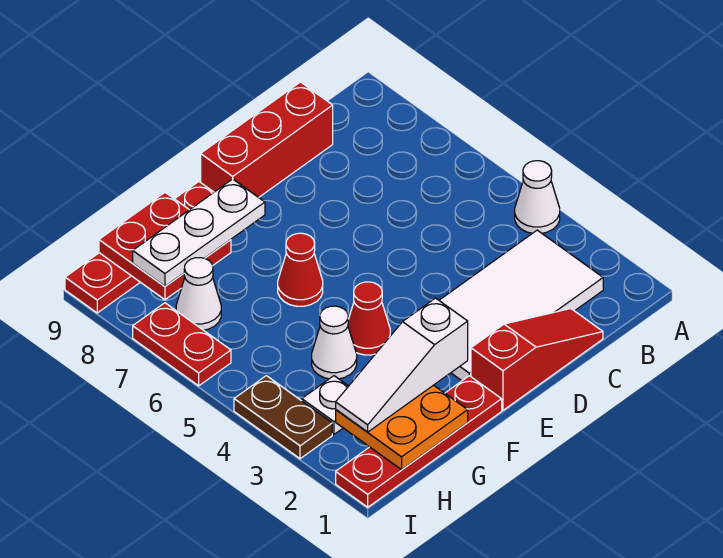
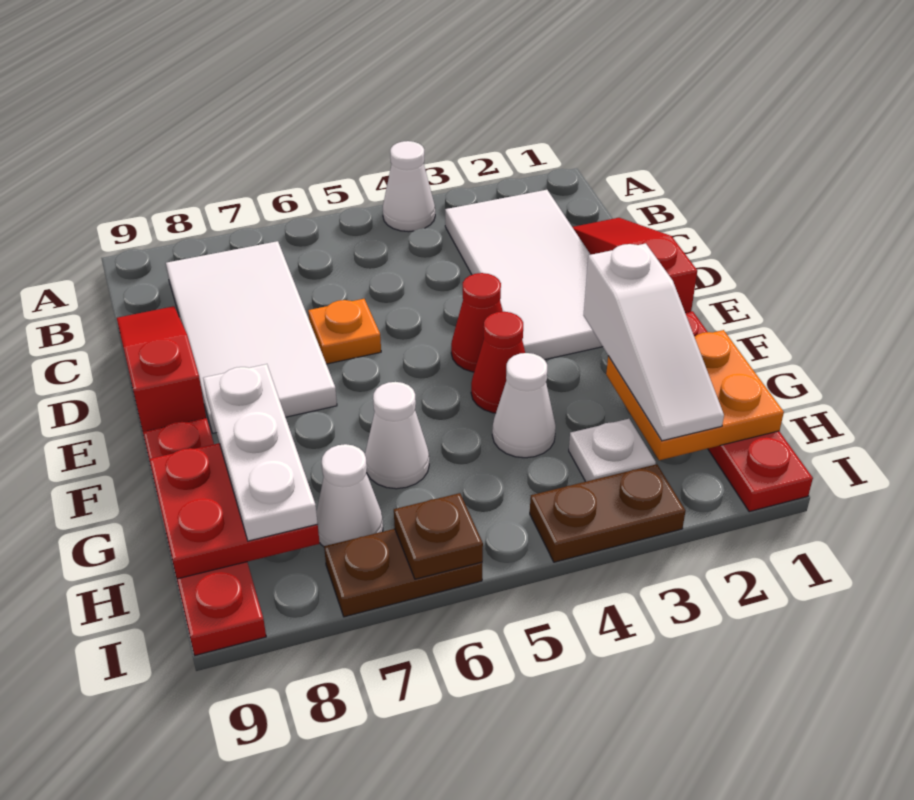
none -> white tile B7:E8 level 1
red brick C9:E9 level 1 -> red slope C9:E9 level 1 top E
none -> orange plate D6 level 1
red cone F6 level 1 -> red cone E4 level 1
none -> white cone G6 level 1
red plate I6:I7 level 1 -> brown plate I6:I7 level 1
none -> brown plate I6 level 2

